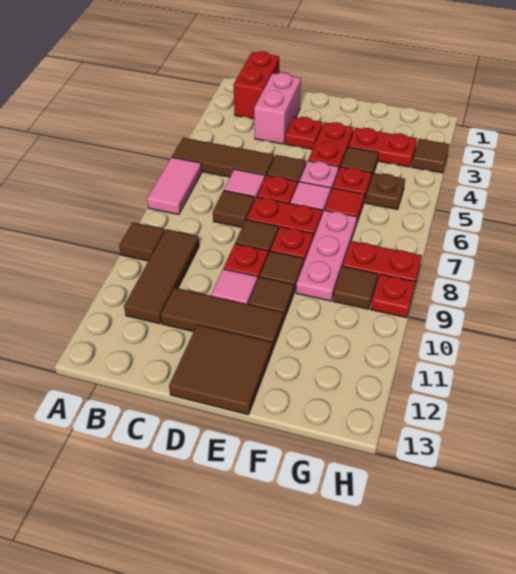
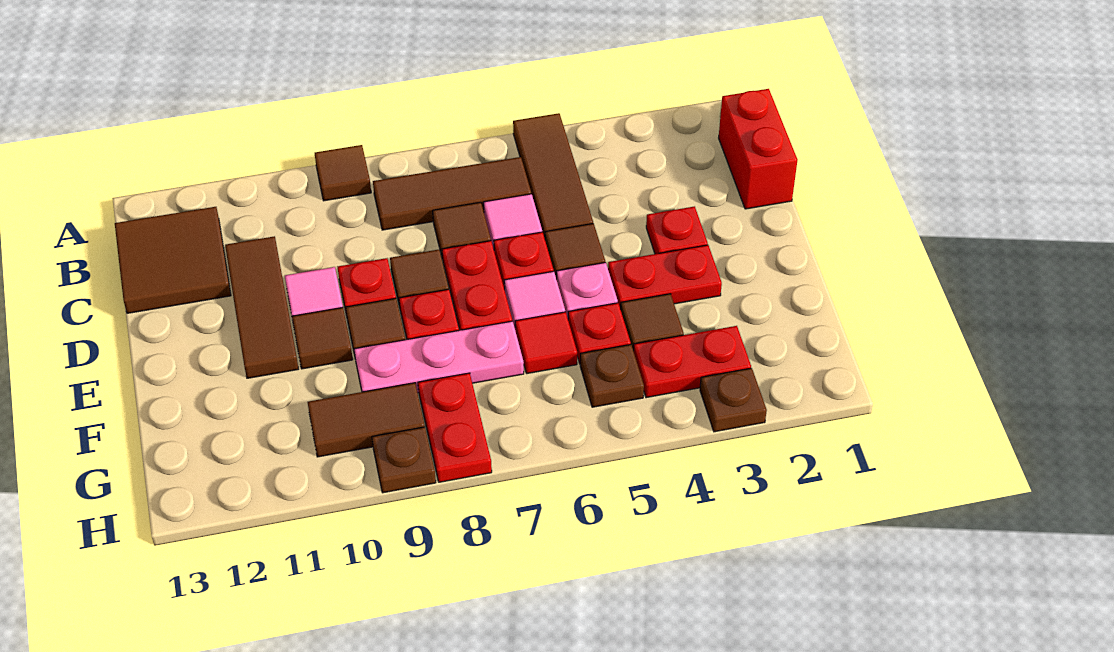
pink tile A6:A7 level 1 -> none
red brick B1:B2 level 1 -> red brick B1:C1 level 1
brown tile B9:B11 level 1 -> brown tile B6:B8 level 1
pink brick C2:C3 level 1 -> none
brown tile D12:E13 level 1 -> brown tile B12:C13 level 1
red plate F3:G3 level 1 -> red plate G3:G4 level 1
brown tile G9 level 1 -> brown tile G9:G10 level 1
brown tile H3 level 1 -> brown plate H3 level 1
red plate H9 level 1 -> brown plate H9 level 1

